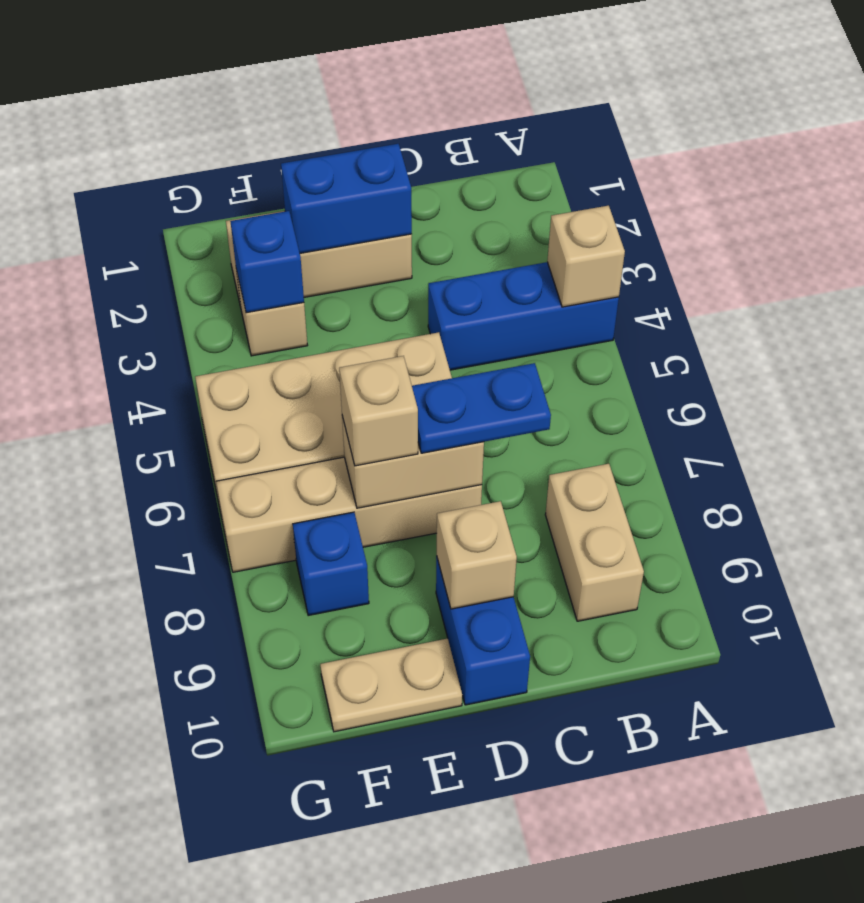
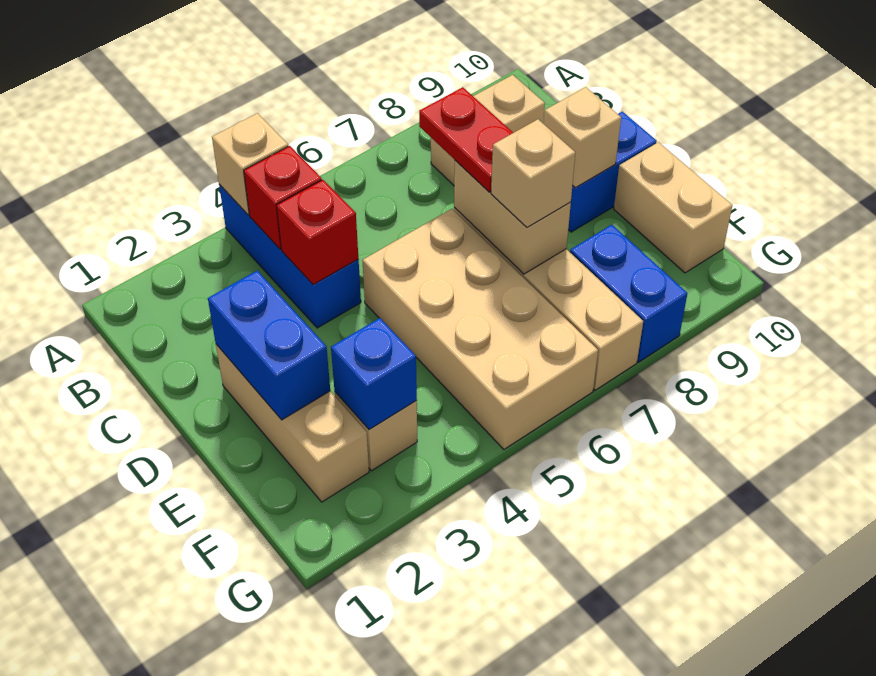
none -> red brick B4 level 2
none -> red brick C4 level 2
blue plate C7:D7 level 3 -> red plate C7:D7 level 3
tan plate E10:F10 level 1 -> tan brick E10:F10 level 1
blue brick F8 level 1 -> blue brick F8:G8 level 1

